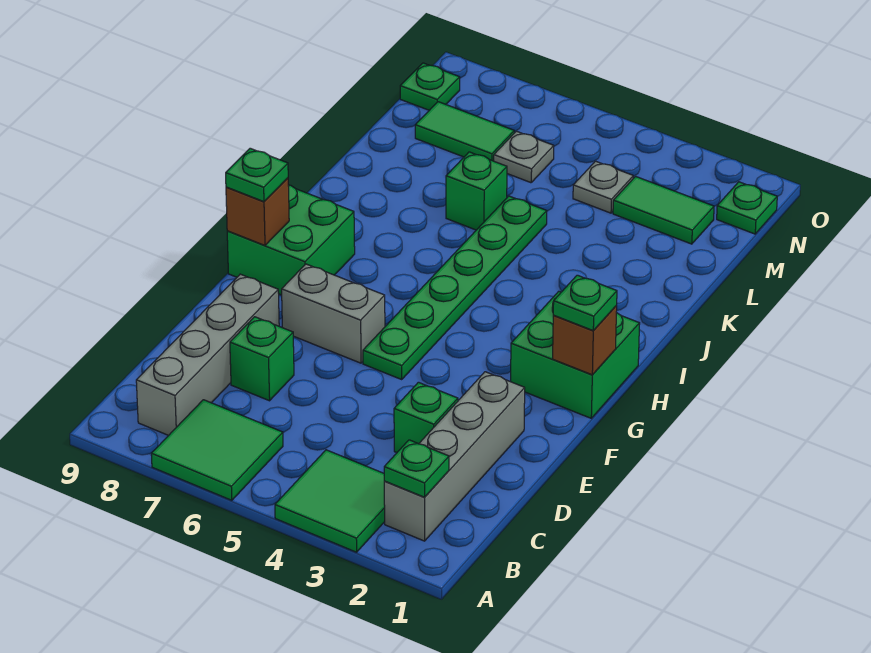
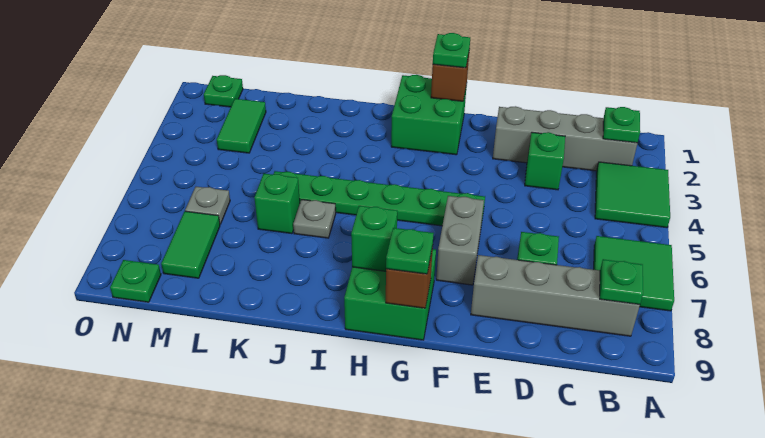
none -> green plate B8 level 2
none -> green brick H8 level 2
grey plate M4 level 1 -> grey plate J6 level 1

